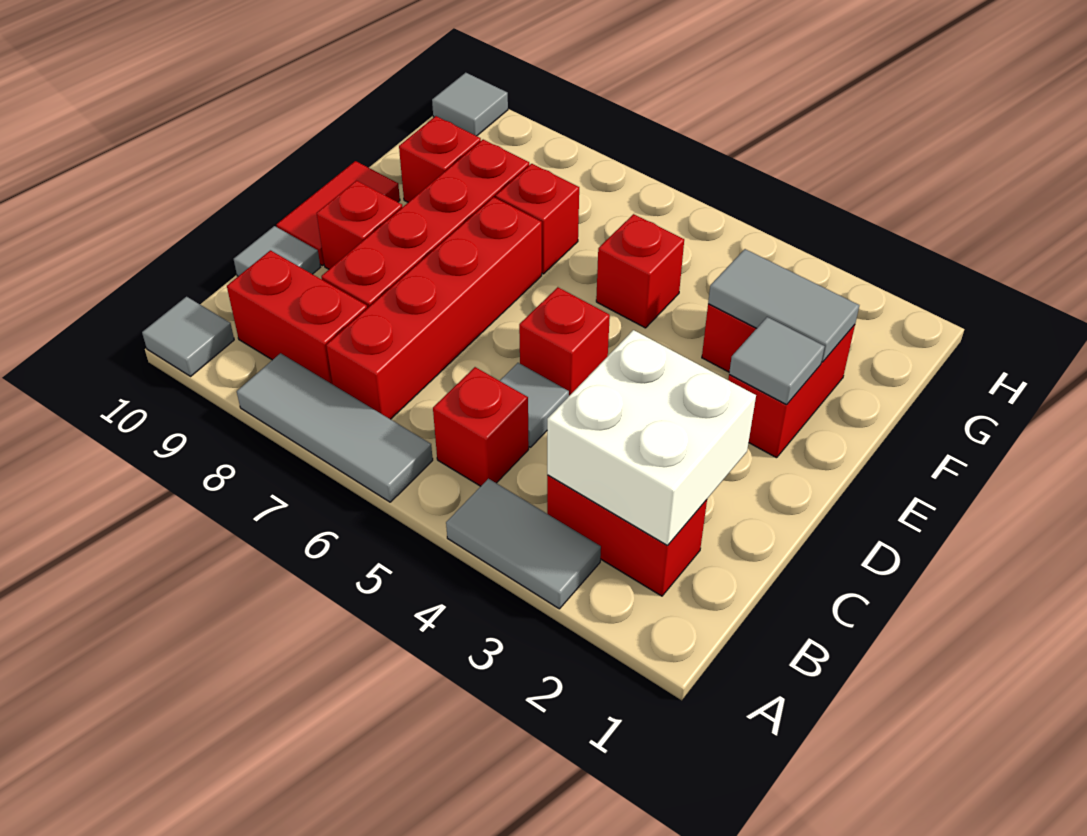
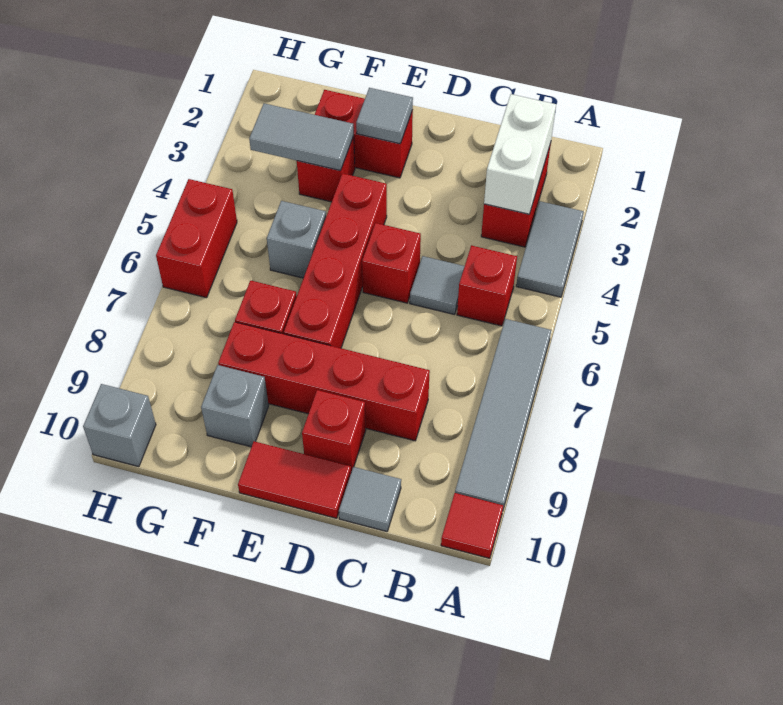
grey tile A6:A8 level 1 -> grey tile A6:A9 level 1
grey tile A10 level 1 -> red tile A10 level 1
white brick B2:C3 level 2 -> white brick B2:B3 level 2
red brick B7:E7 level 1 -> red brick E4:E7 level 1
red brick B8:B9 level 1 -> red brick H5:H6 level 1
grey tile F2:F3 level 2 -> grey tile F3:G3 level 2
red brick F5 level 1 -> grey brick F5 level 1
red brick F9 level 1 -> grey brick F9 level 1
grey tile H10 level 1 -> grey brick H10 level 1

